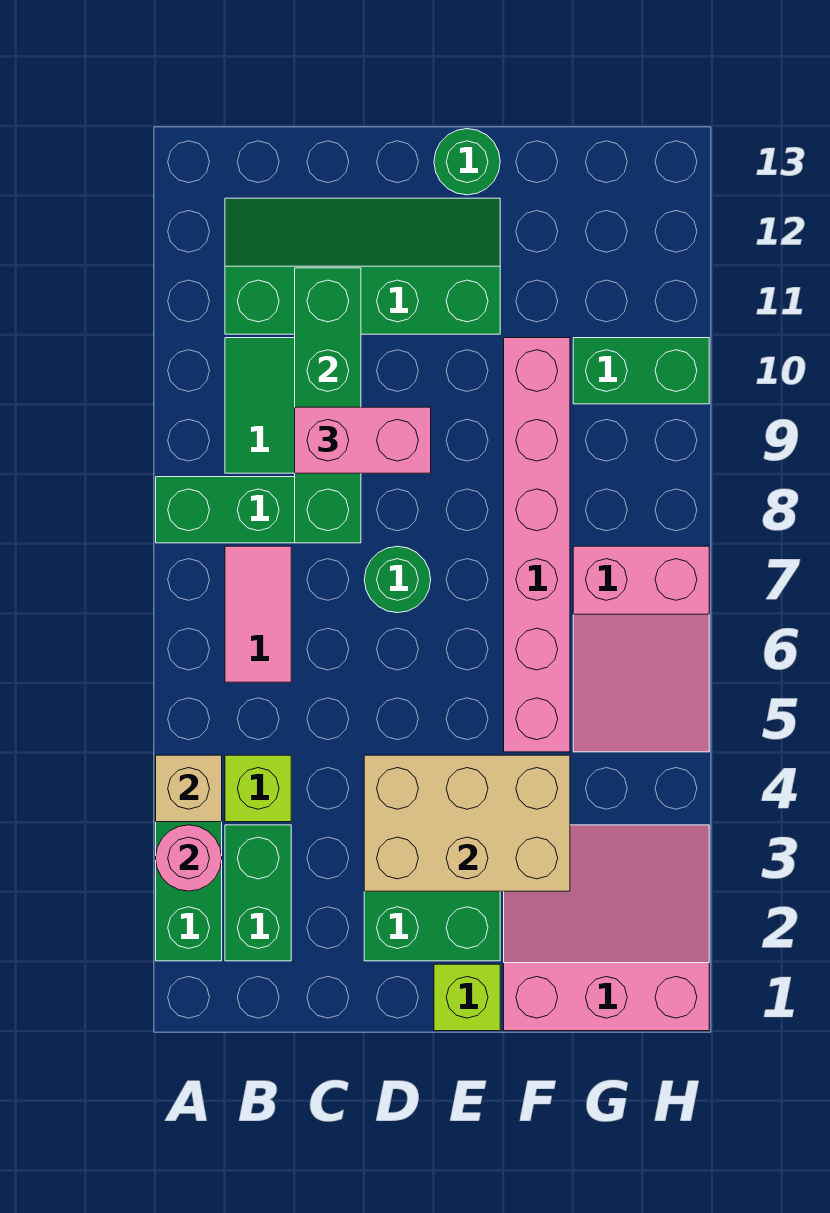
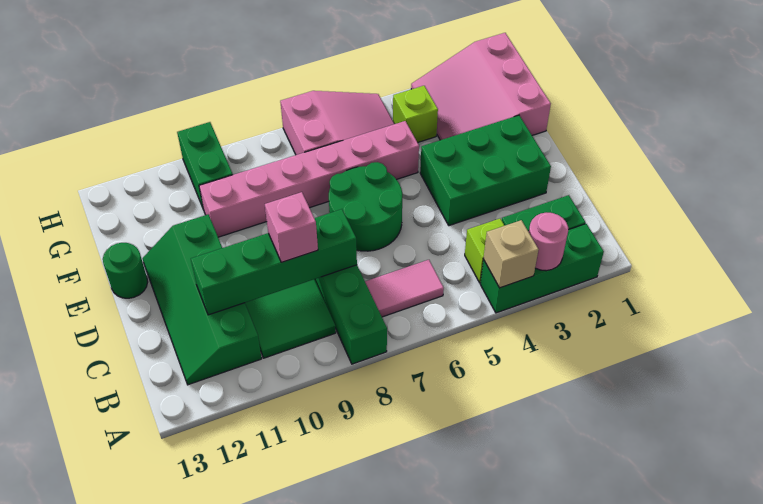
pink brick C9:D9 level 3 -> pink brick C9 level 3
tan brick D3:F4 level 2 -> none
green round brick D7 level 1 -> green round brick D6:E7 level 1
lime brick E1 level 1 -> lime brick G4 level 1

